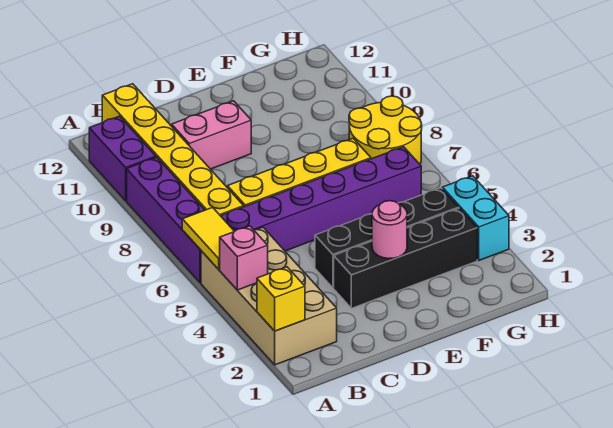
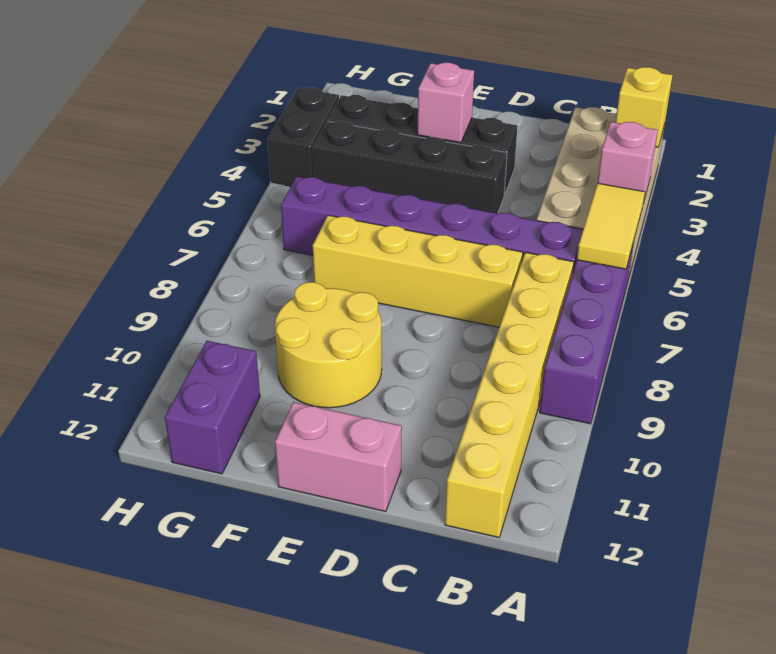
purple brick A10:A11 level 1 -> purple brick G11:G12 level 1
pink brick C10:D10 level 1 -> pink brick D12:E12 level 1
pink round brick E3 level 2 -> pink brick E3 level 2
yellow round brick G7:H8 level 1 -> yellow round brick E9:F10 level 1
cyan brick H3:H4 level 1 -> black brick H3:H4 level 1

